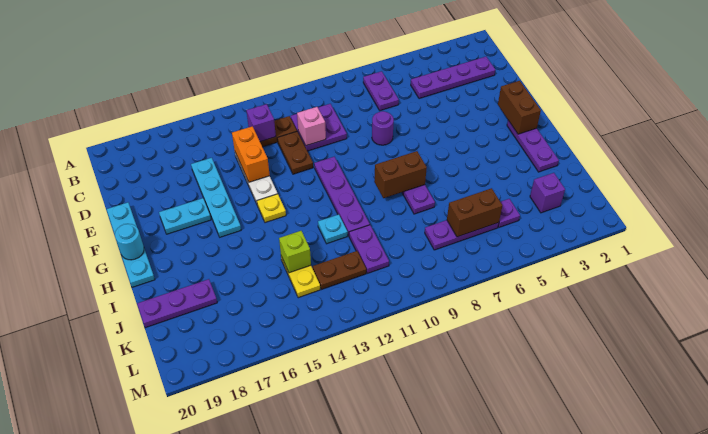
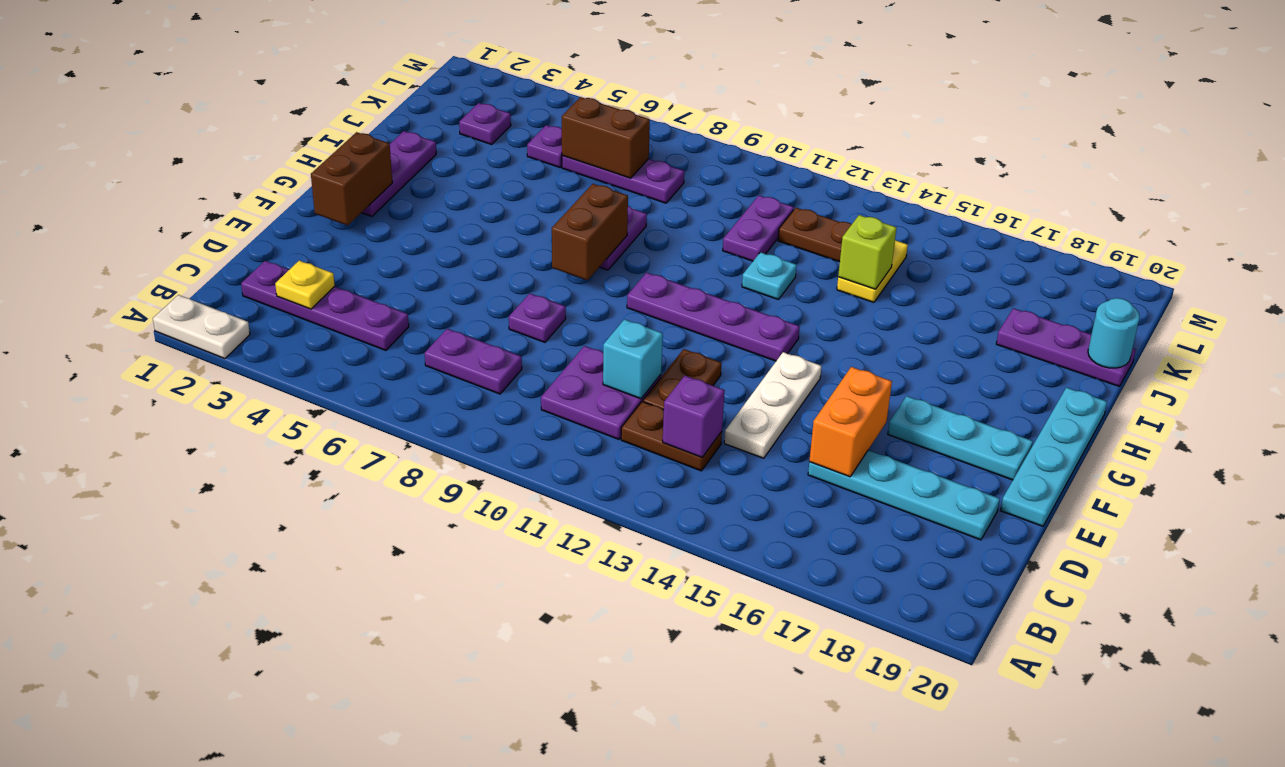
none -> white plate A1:A2 level 1
purple plate B7:C7 level 1 -> purple plate C7:C8 level 1
pink brick D11 level 2 -> cyan brick D11 level 2
orange brick D14:E14 level 2 -> orange brick D16:E16 level 2
cyan plate D16:G16 level 1 -> cyan plate D16:D19 level 1
purple round brick E8 level 1 -> purple plate E8 level 1
purple plate F11:I11 level 1 -> purple plate G10:G13 level 1
cyan plate F17:F18 level 1 -> cyan plate F17:F19 level 1
yellow plate G14 level 1 -> yellow plate C3 level 2
cyan round brick G20 level 2 -> cyan round brick J20 level 2
brown brick H8:H9 level 2 -> brown brick G8:H8 level 2
purple brick K3 level 1 -> purple plate K3 level 1

